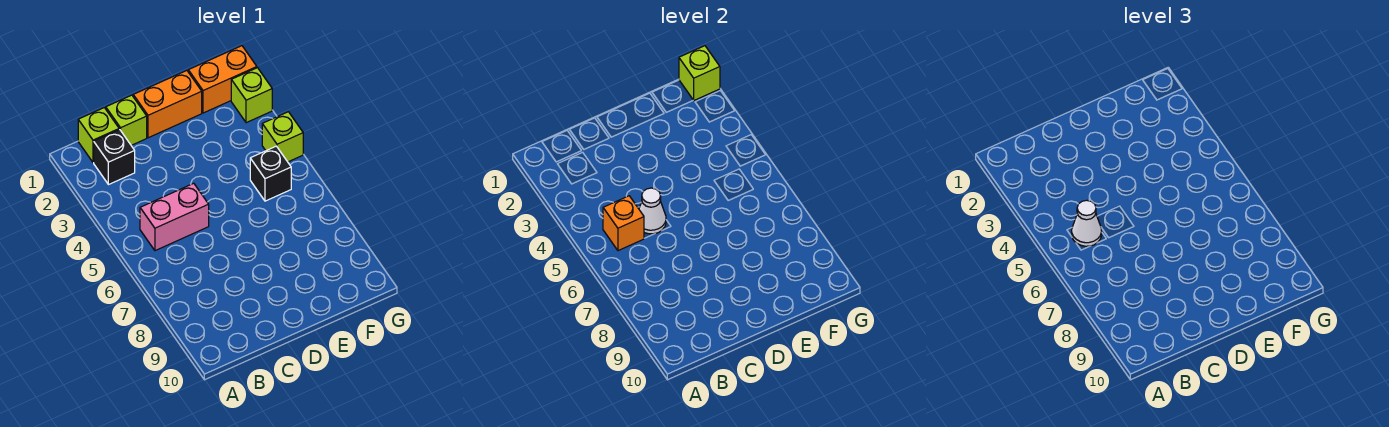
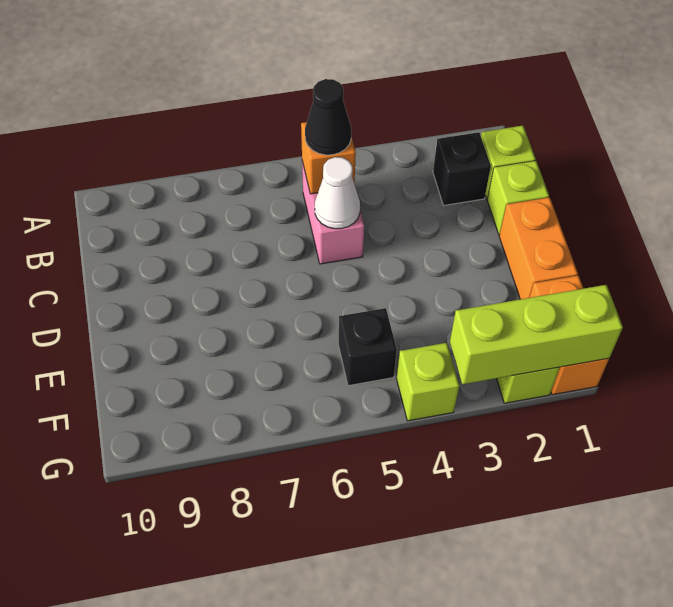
white cone B5 level 3 -> black cone B5 level 3
lime brick G1 level 2 -> lime brick G1:G3 level 2

